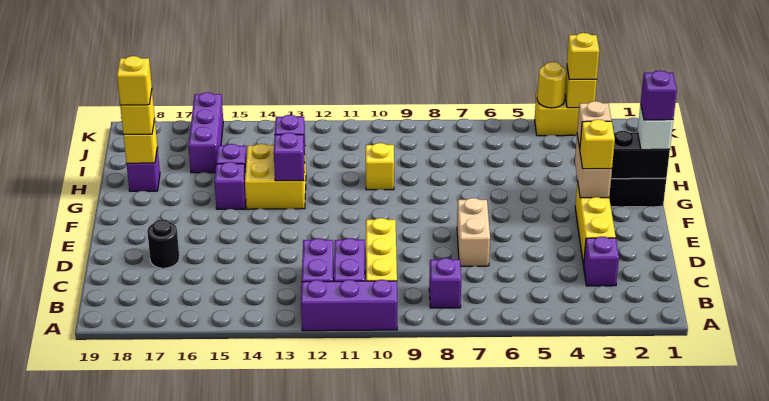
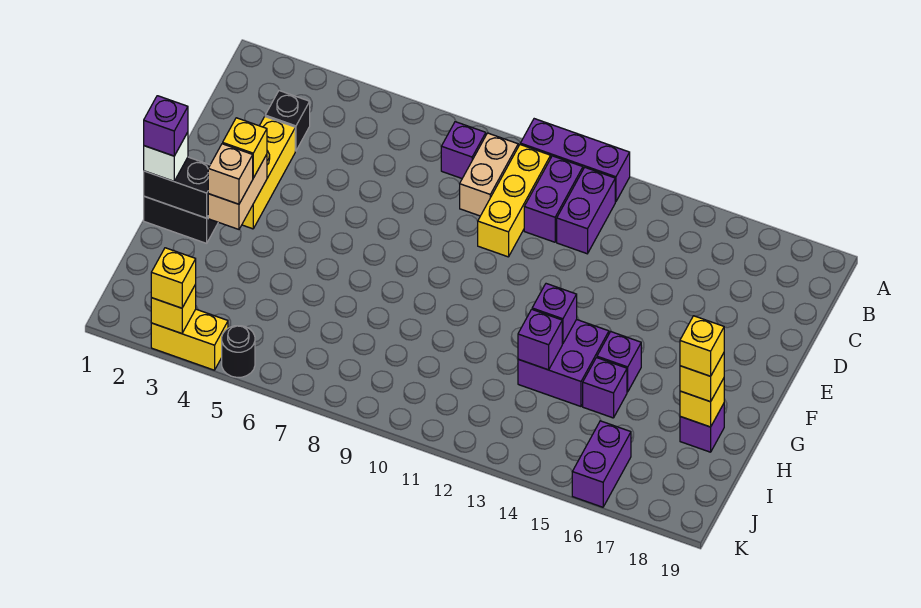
purple brick C3 level 1 -> black brick C3 level 1
tan brick D7:E7 level 1 -> tan brick B9:C9 level 1
black round brick D17 level 1 -> black round brick K5 level 1
yellow brick G13:H14 level 1 -> purple brick G13:H14 level 1
yellow brick H10 level 1 -> none
purple brick I16:K16 level 1 -> purple brick J16:K16 level 1
yellow round brick K4 level 2 -> none

